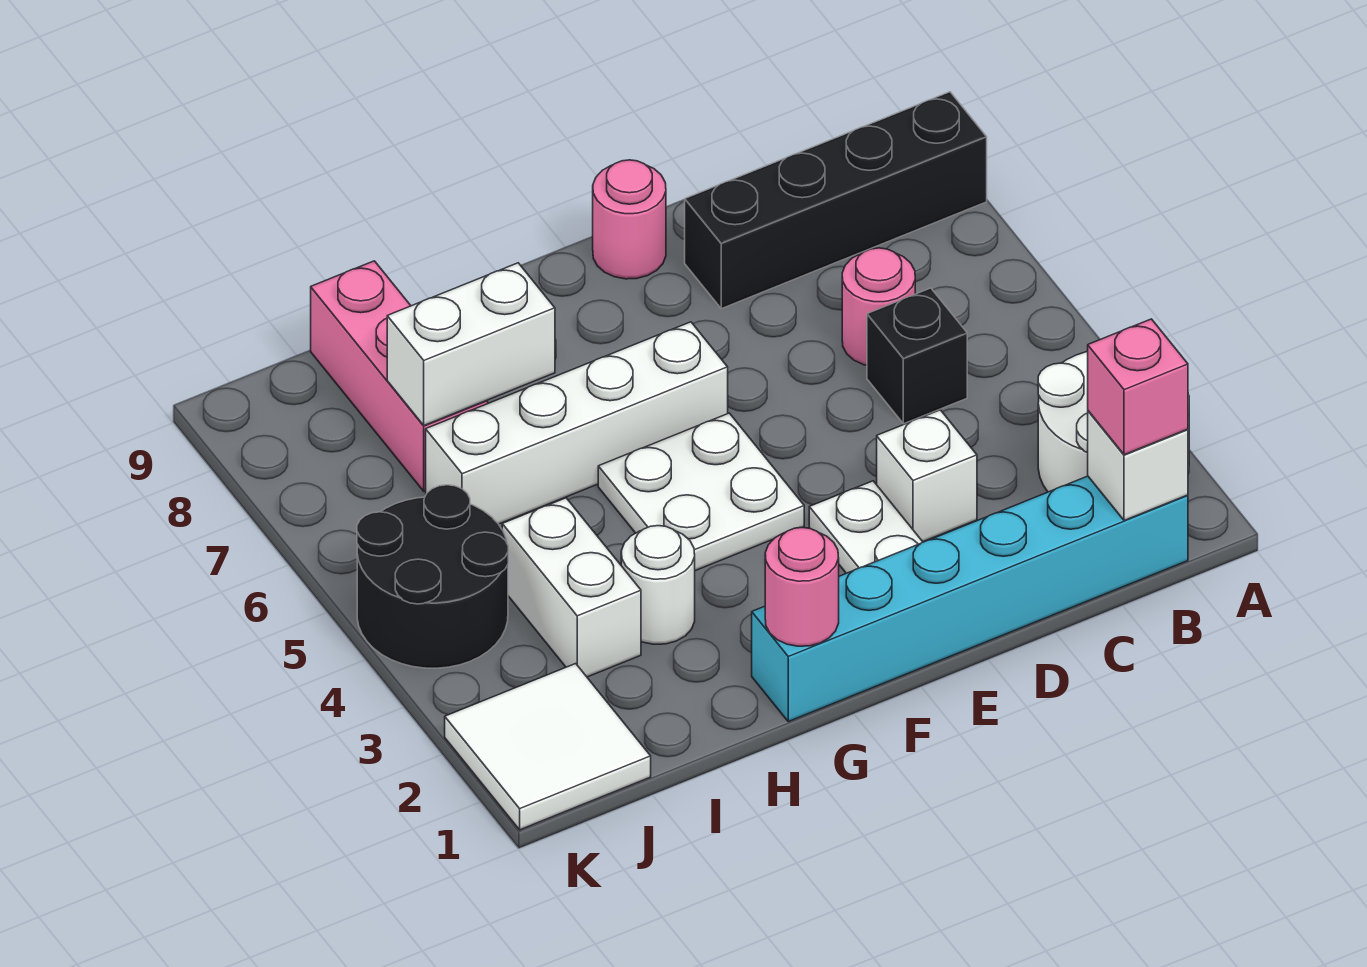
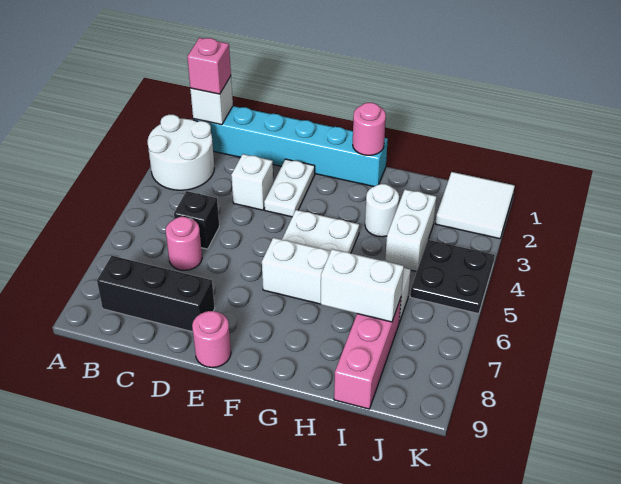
black brick A8:D8 level 1 -> black brick B8:D8 level 1
black round brick J4:K5 level 1 -> black plate J4:K5 level 1

